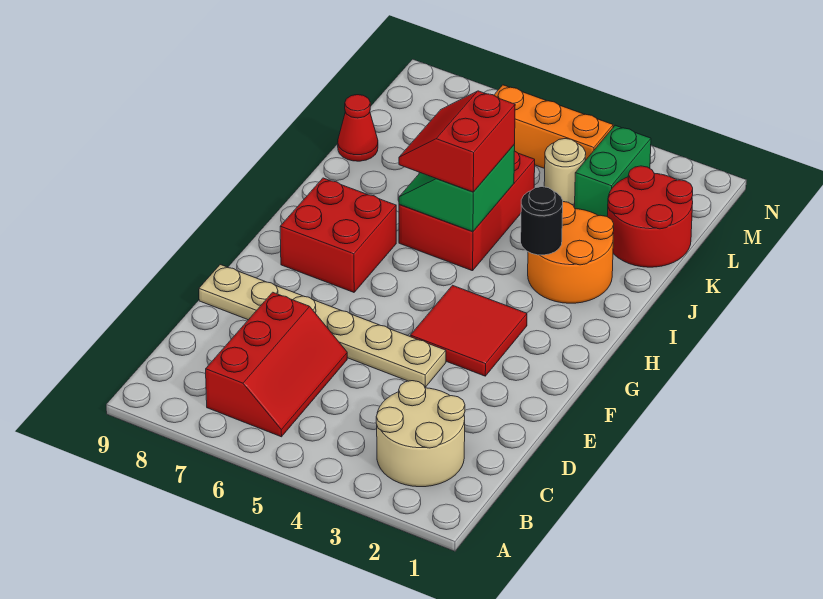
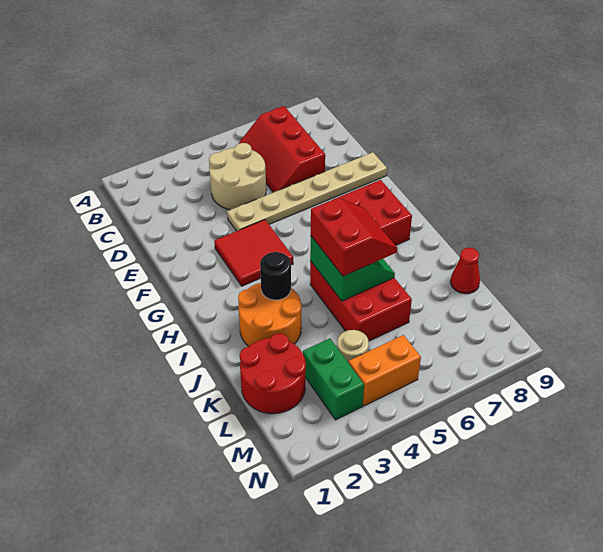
tan round brick B2:C3 level 1 -> tan round brick C4:D5 level 1
orange brick M4:M6 level 1 -> orange brick M4:M5 level 1

